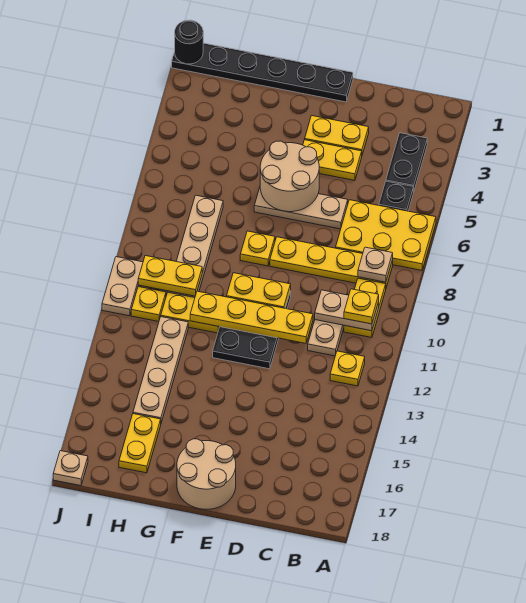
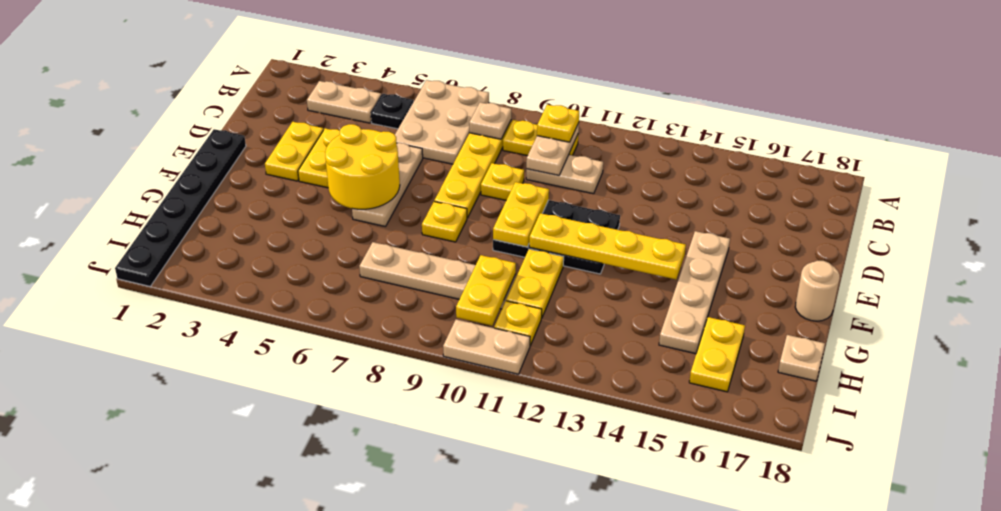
yellow plate A6:C7 level 1 -> tan plate A6:C7 level 1
black plate B3:B4 level 1 -> tan plate B3:B4 level 1
yellow plate B12 level 1 -> yellow plate D9 level 1
yellow plate D11:G11 level 2 -> yellow plate F11:F14 level 2
tan round brick E5:F6 level 2 -> yellow round brick E5:F6 level 2
tan round brick E17:F18 level 1 -> tan round brick F18 level 1
tan plate H12:H15 level 1 -> tan plate E15:H15 level 1
yellow plate H16:H17 level 1 -> yellow plate H16:I16 level 1
black round brick J1 level 2 -> none
tan plate J18 level 1 -> tan plate H18 level 1

